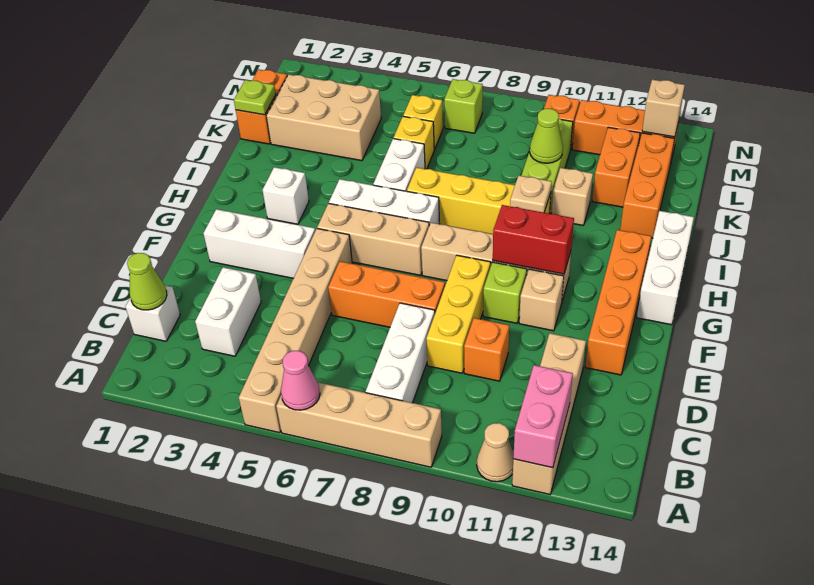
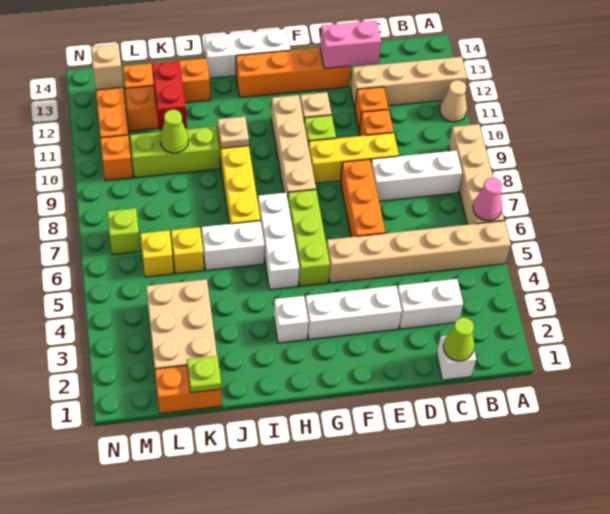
pink brick A12:B12 level 2 -> pink brick D13:E13 level 2
none -> orange brick D11 level 1
white brick F2:F4 level 1 -> white brick E3:G3 level 1
tan brick G5:G7 level 1 -> lime brick G5:G7 level 1
red brick G10:G11 level 2 -> red brick K11:K12 level 2
tan brick J11 level 1 -> none

